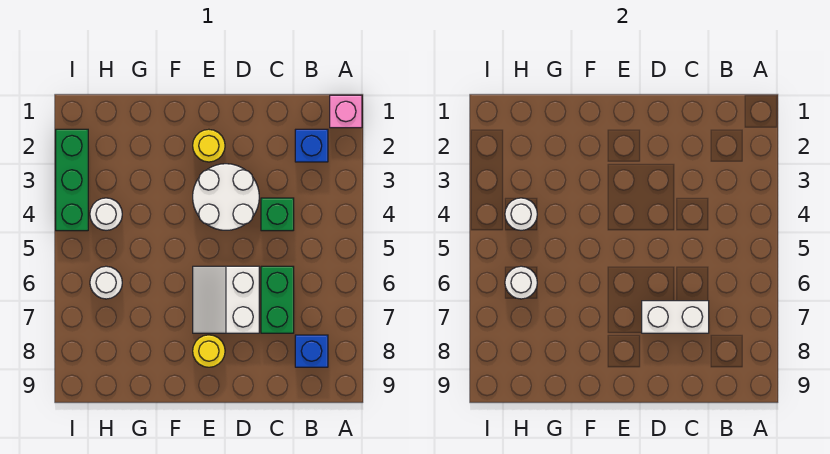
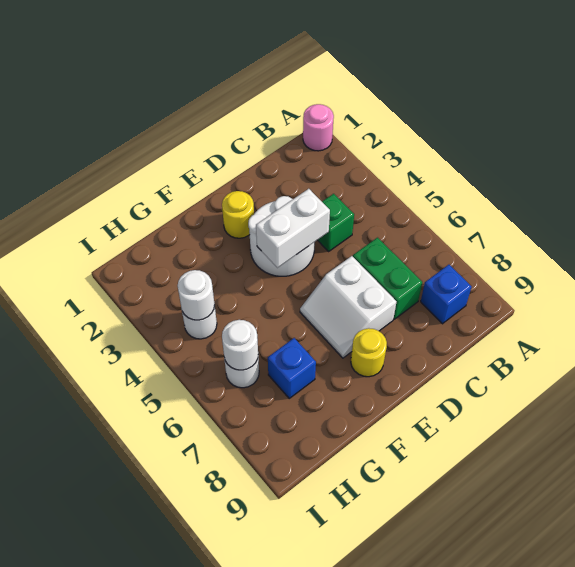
pink brick A1 level 1 -> pink round brick A1 level 1
blue brick B2 level 1 -> blue brick G7 level 1
white brick C7:D7 level 2 -> white brick D4:E4 level 2
green brick I2:I4 level 1 -> none

